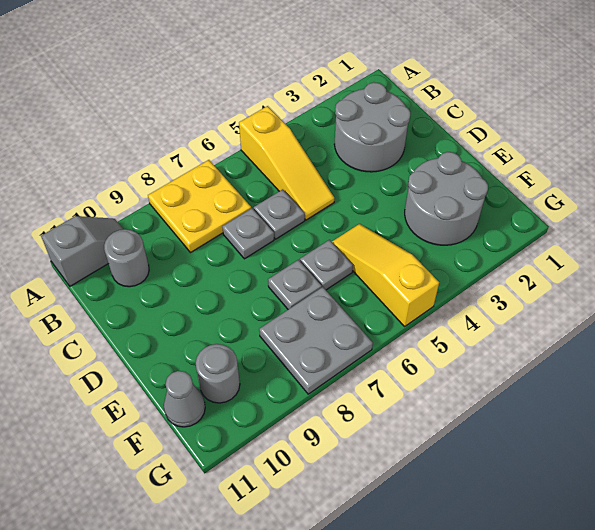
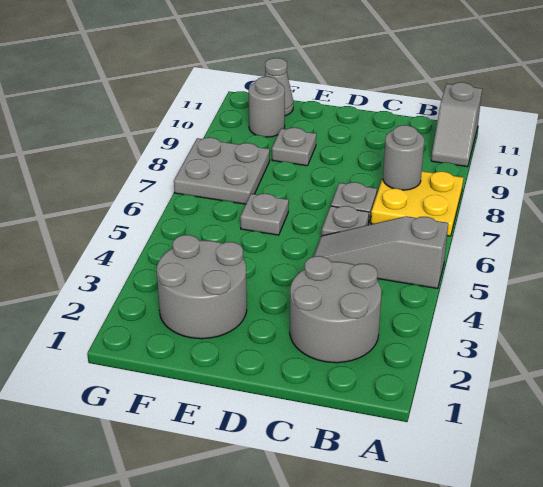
yellow slope A5:C5 level 1 top A -> grey slope A5:C5 level 1 top A
grey round brick B10 level 1 -> grey round brick B8 level 2
yellow slope E5:G5 level 1 top G -> none
grey plate E7 level 1 -> grey plate E9 level 1

